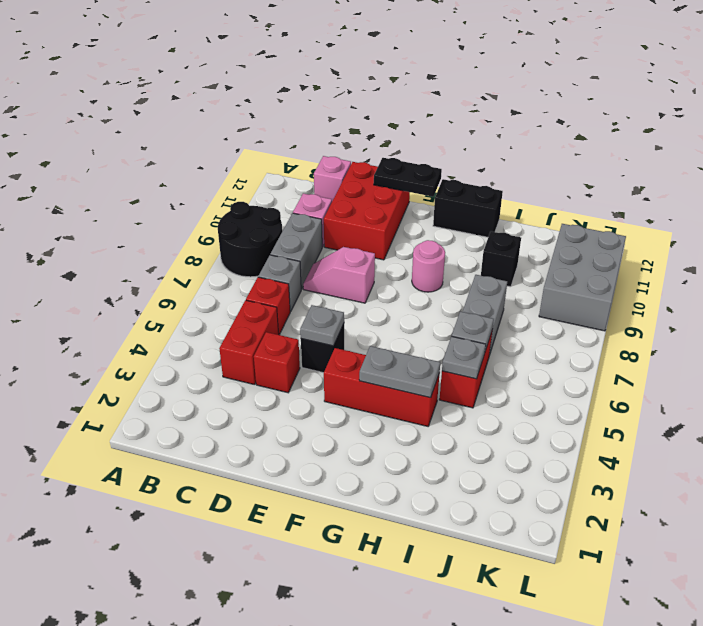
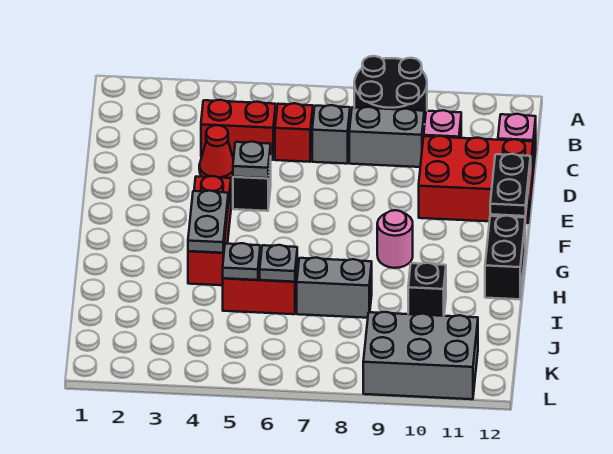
red brick D4 level 1 -> red cone D4 level 1
pink slope D8:E8 level 1 top E -> none

